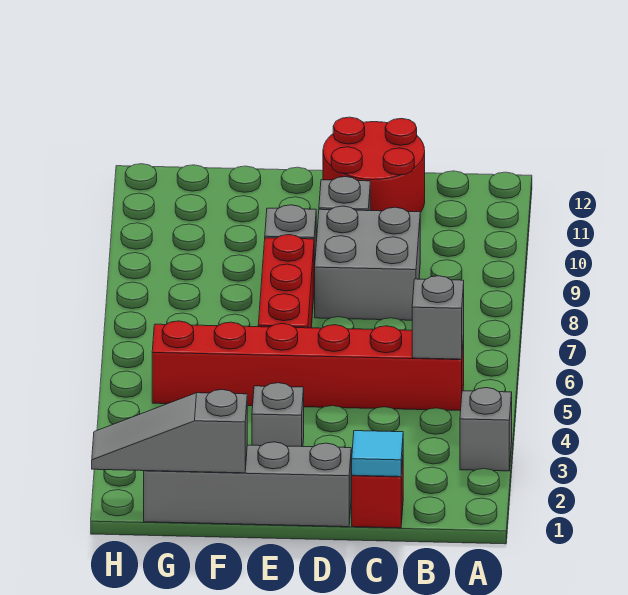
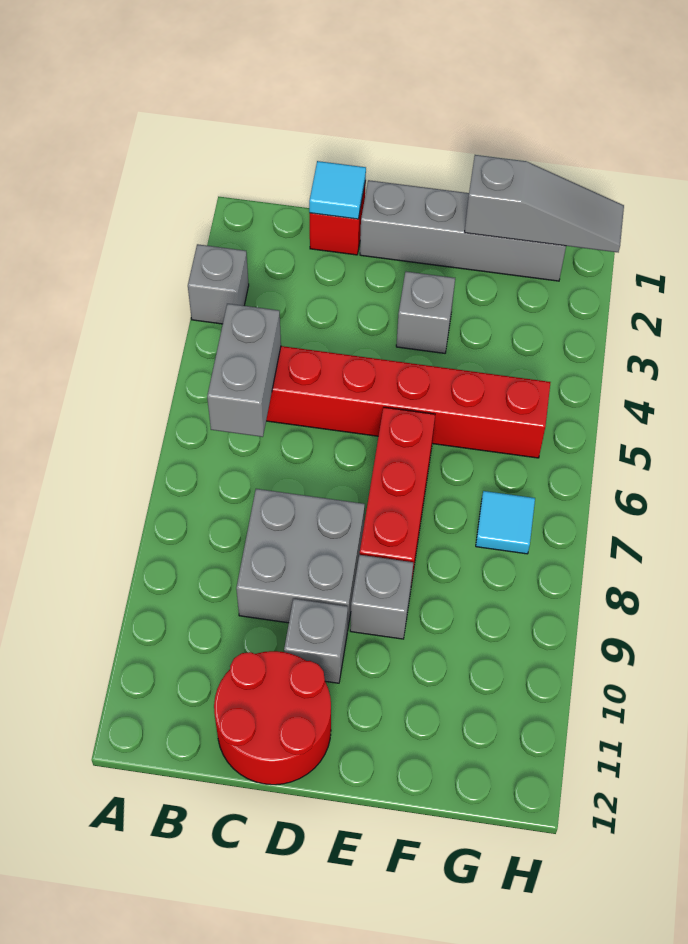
grey brick B5 level 2 -> grey brick B5:B6 level 2
none -> cyan tile G7 level 1

